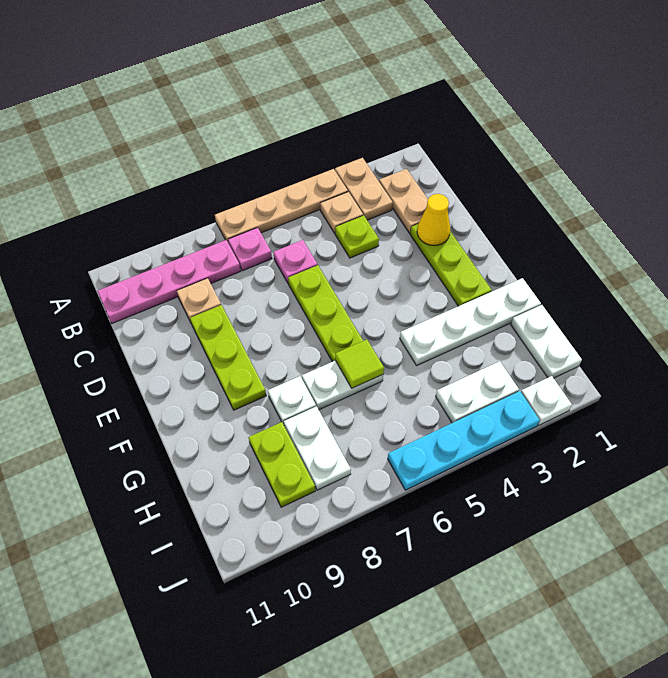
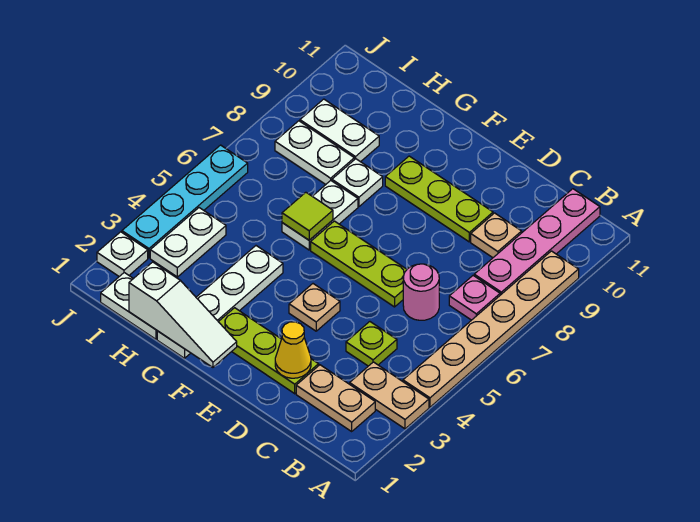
tan plate A4:A7 level 1 -> tan plate A4:A9 level 1
tan plate B4 level 1 -> tan plate E4 level 1
pink plate C6 level 1 -> pink round brick C6 level 1
none -> white slope F1:H1 level 2 top H
lime plate H9:I9 level 1 -> white plate H9:I9 level 1

